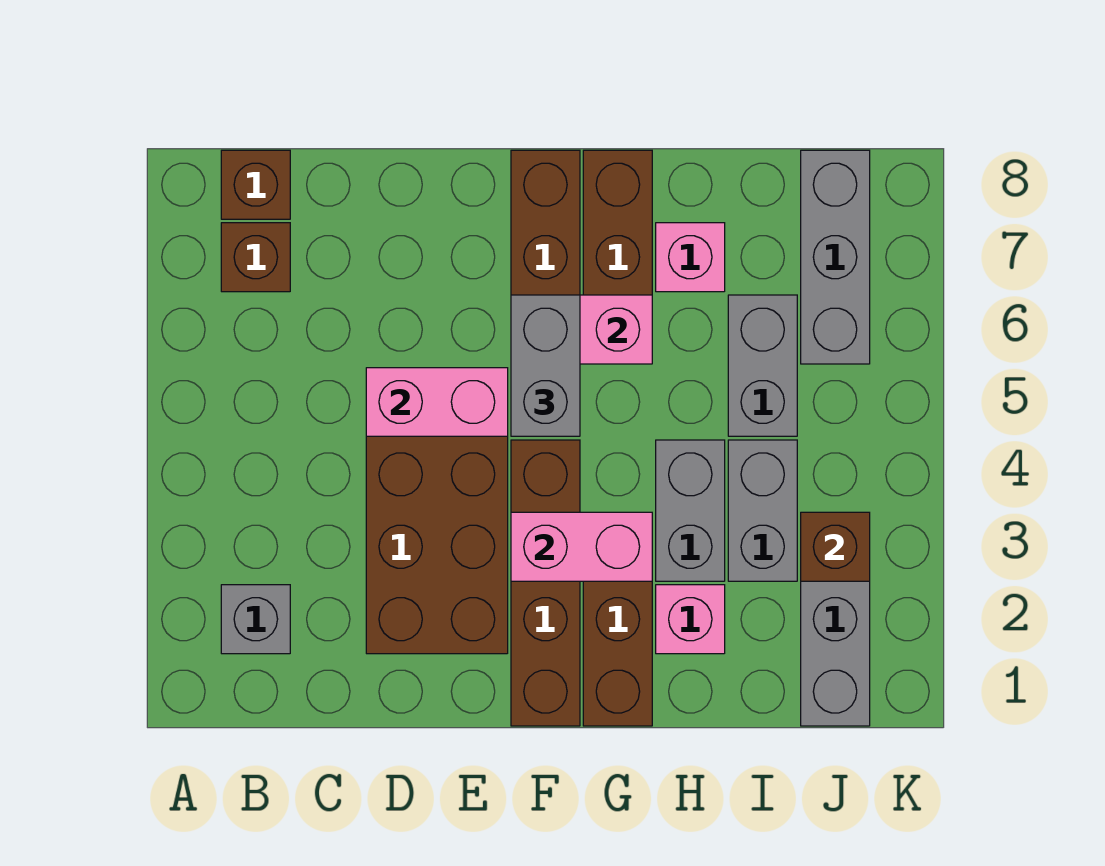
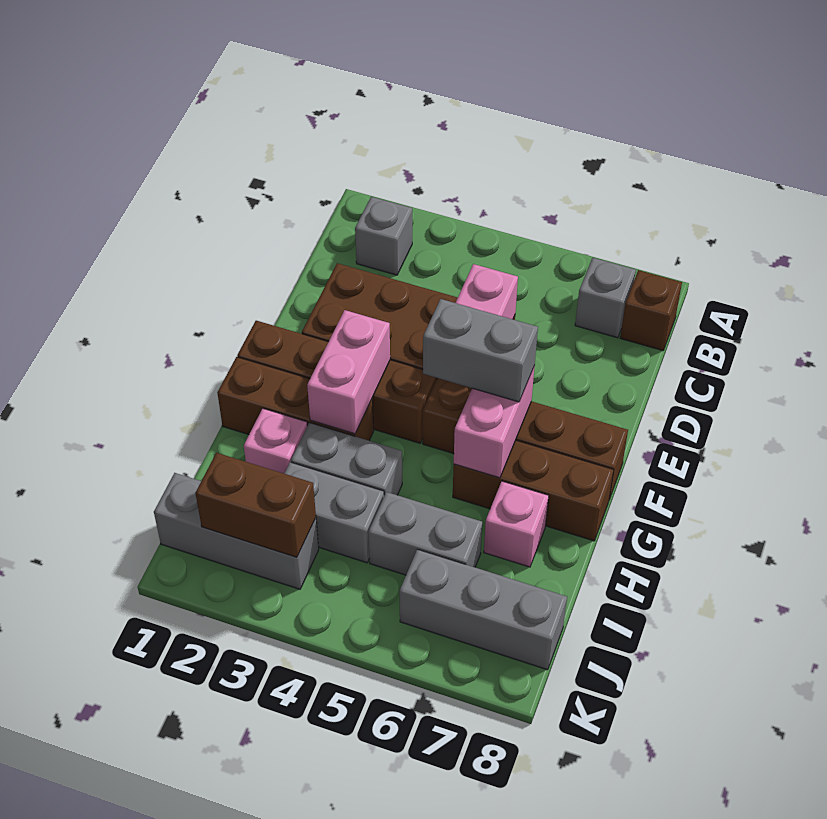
brown brick B7 level 1 -> grey brick B7 level 1
brown brick J3 level 2 -> brown brick J2:J3 level 2

